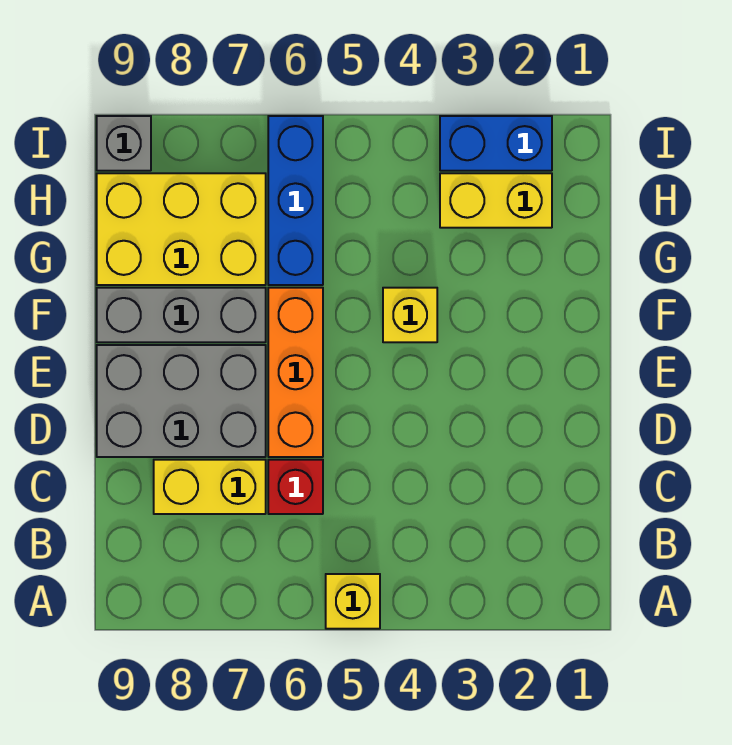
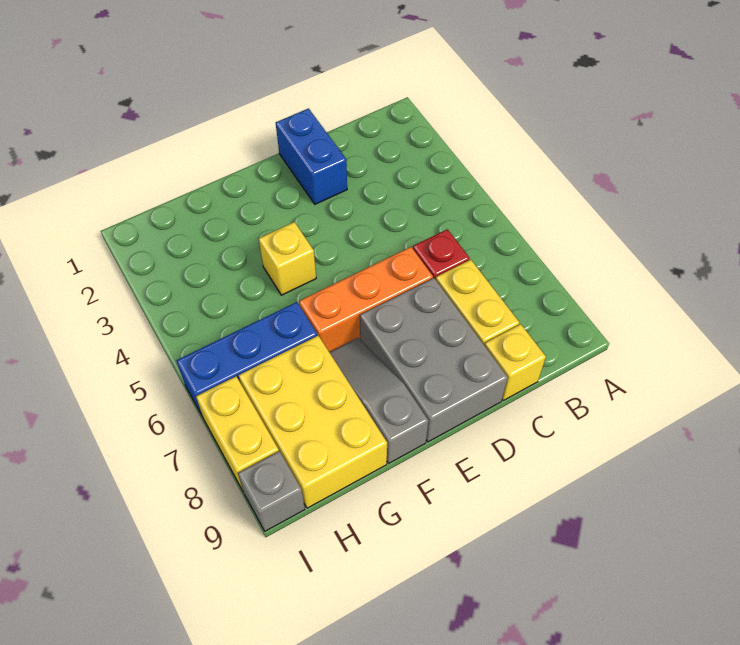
yellow brick A5 level 1 -> yellow brick C9 level 1
grey brick F7:F9 level 1 -> grey slope F7:F9 level 1 top 9
yellow brick H2:H3 level 1 -> yellow brick I7:I8 level 1
blue brick I2:I3 level 1 -> blue brick D1:D2 level 1

